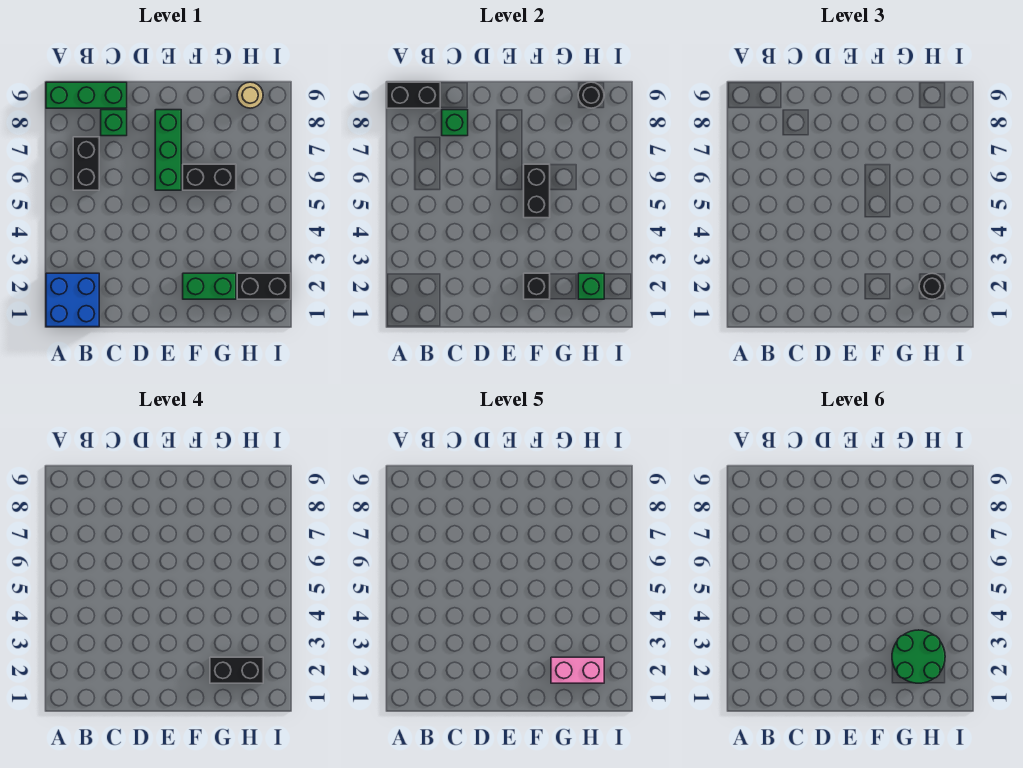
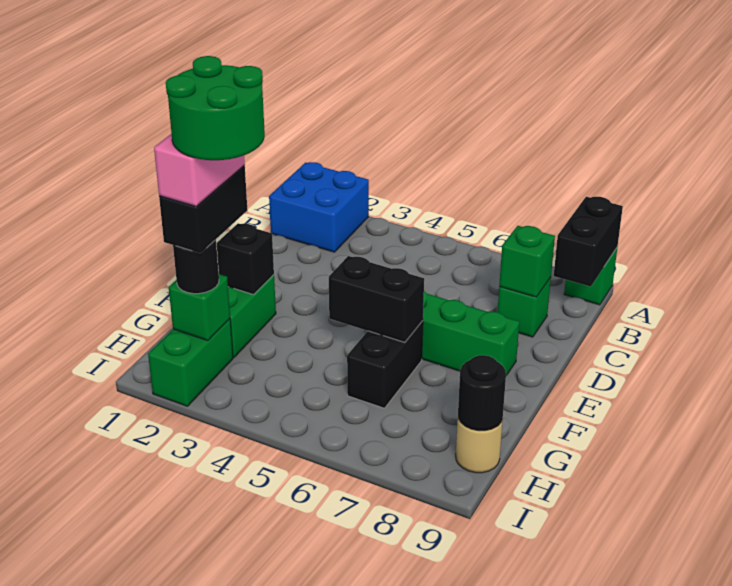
green brick A9:C9 level 1 -> green brick A9 level 1
black brick B6:B7 level 1 -> none
black brick H2:I2 level 1 -> green brick H2:I2 level 1

